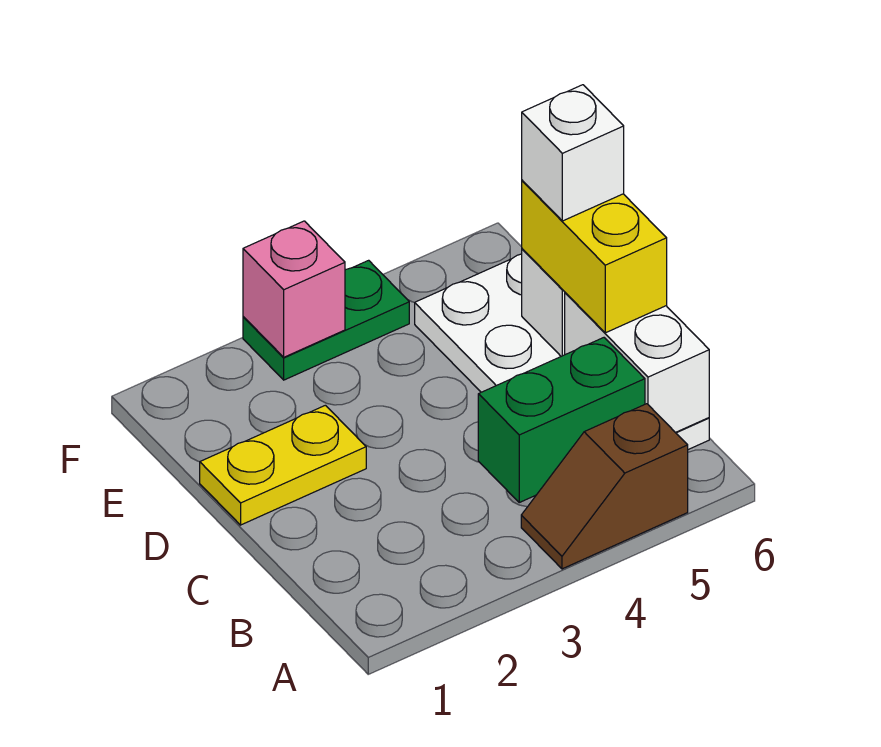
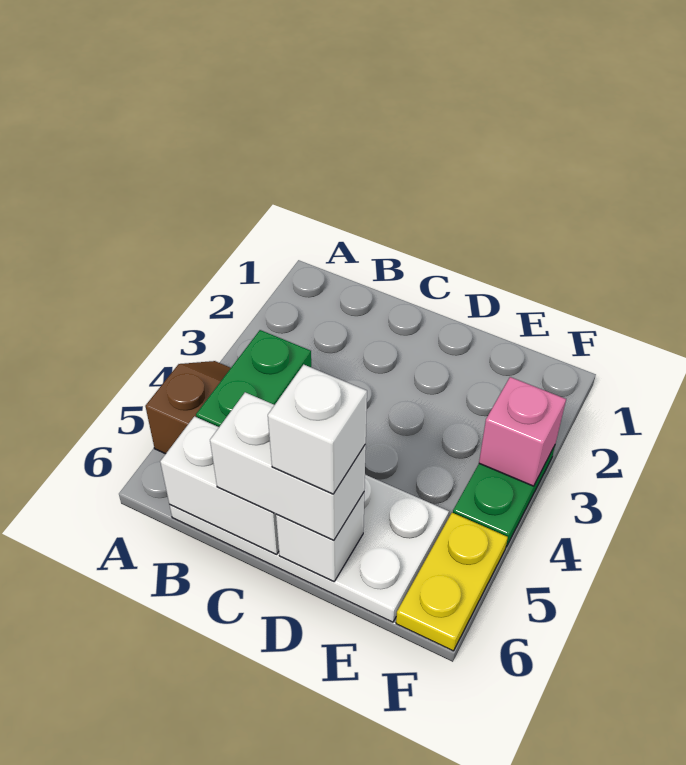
yellow brick C6:D6 level 3 -> white brick C6:D6 level 3
yellow plate D1:D2 level 1 -> yellow plate F5:F6 level 1

